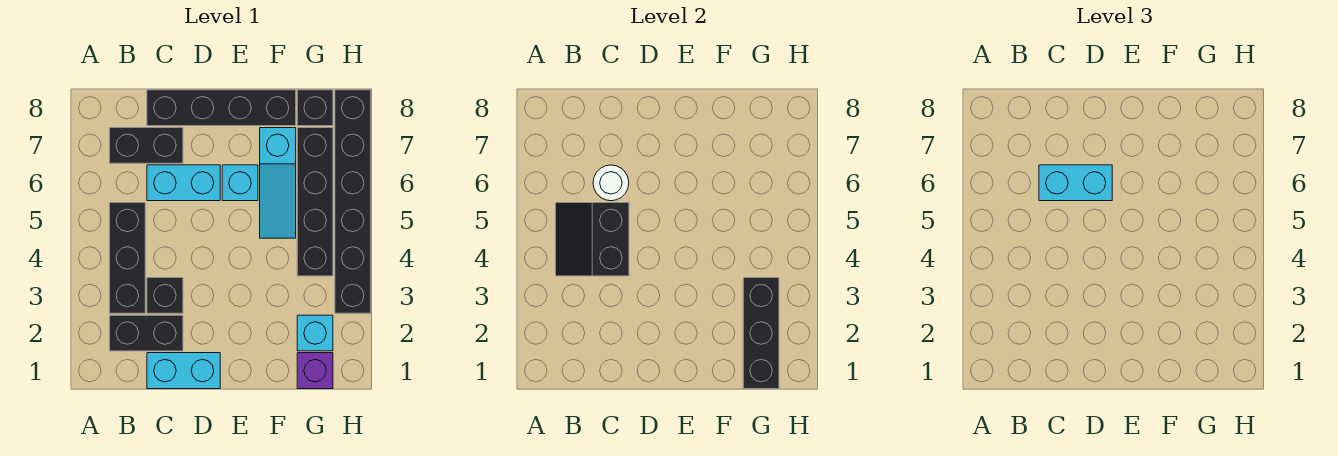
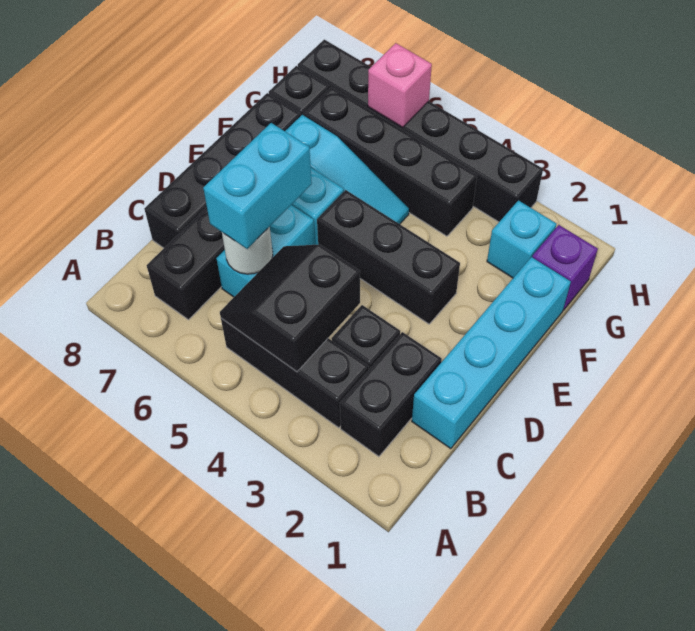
black slope B4:C5 level 2 top C -> black slope B4:C5 level 2 top 4
cyan brick C1:D1 level 1 -> cyan brick C1:F1 level 1
black brick G1:G3 level 2 -> black brick E3:E5 level 1
none -> pink brick H6 level 2

